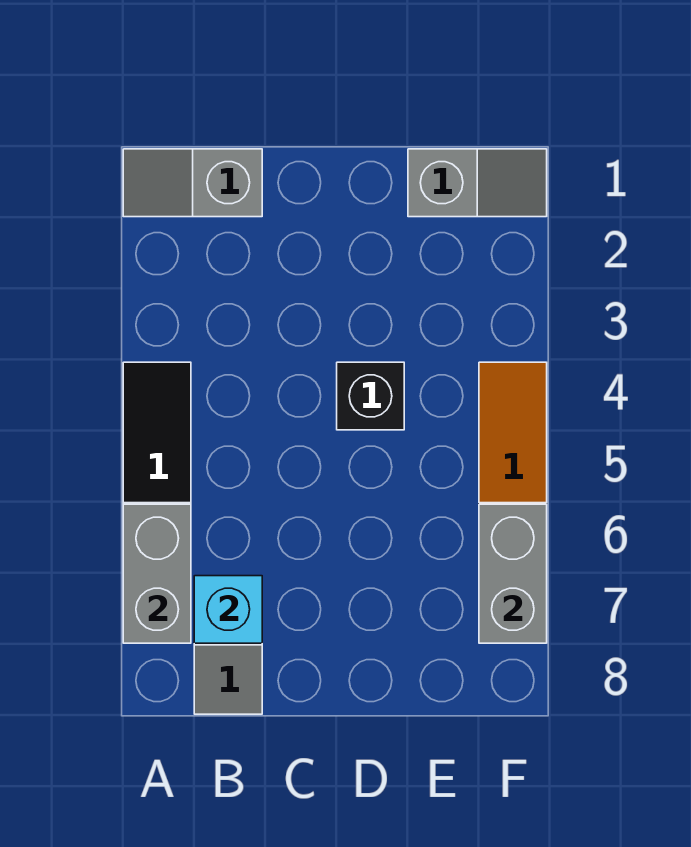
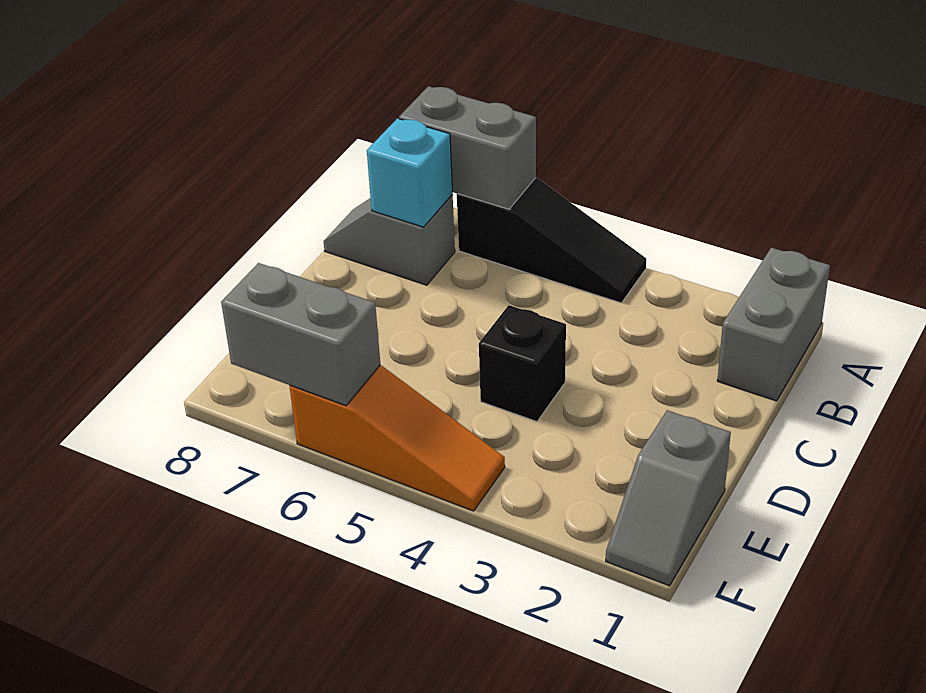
grey slope A1:B1 level 1 top B -> grey brick A1:B1 level 1

